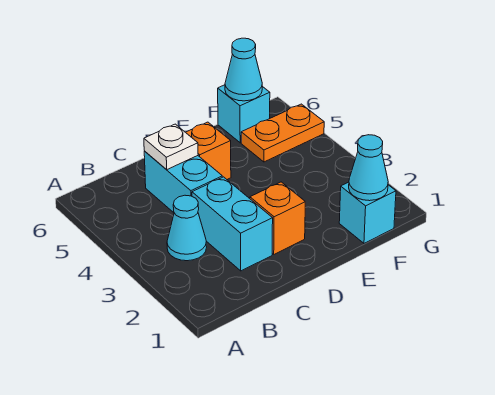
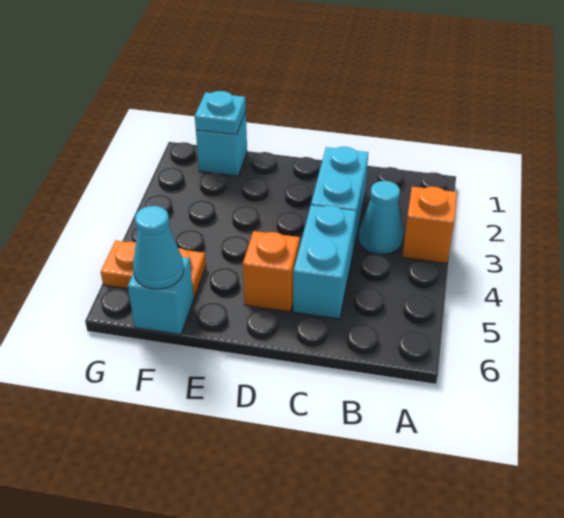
white plate C5 level 2 -> none
orange brick D2 level 1 -> orange brick A3 level 1
cyan cone F1 level 2 -> cyan plate F1 level 2

